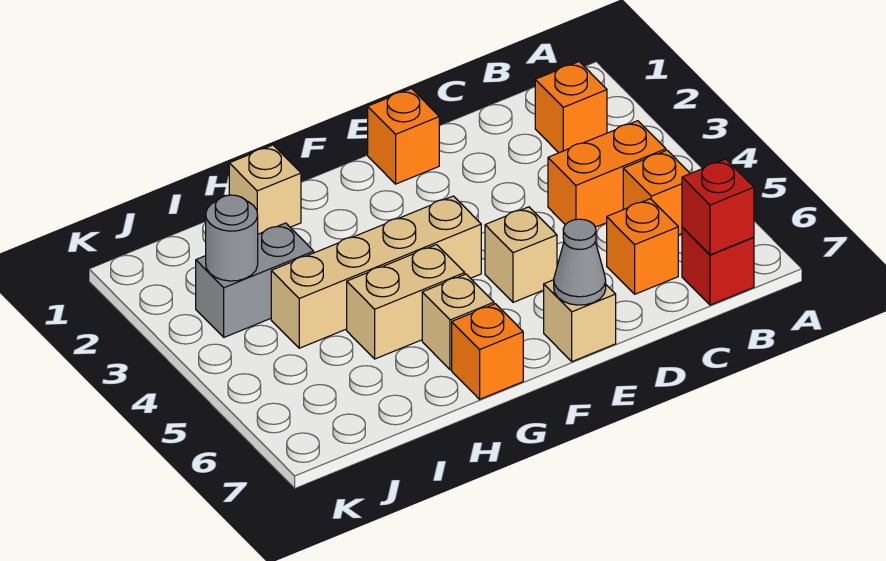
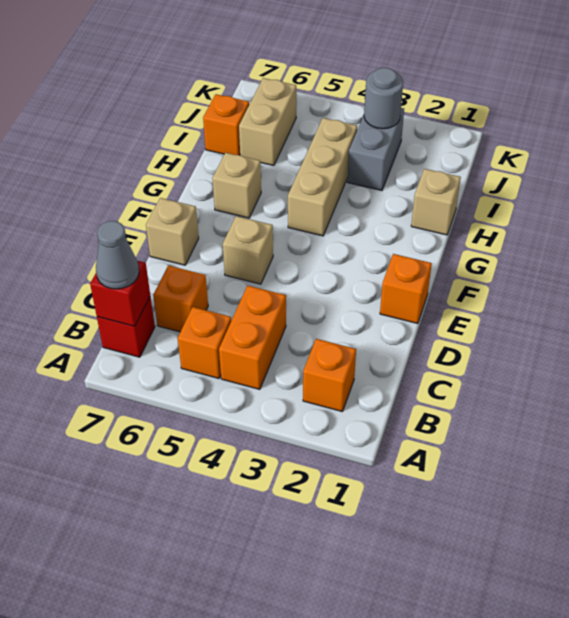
grey cone E7 level 2 -> grey cone B7 level 3
tan brick F4:I4 level 1 -> tan brick G4:I4 level 1
tan brick G5:H5 level 1 -> tan brick I6:J6 level 1
orange brick G7 level 1 -> orange brick I7 level 1

